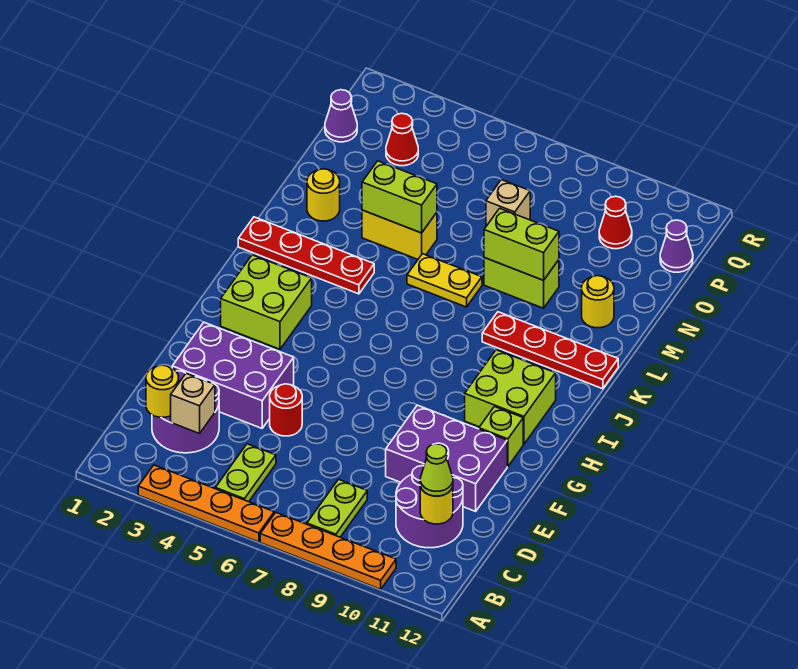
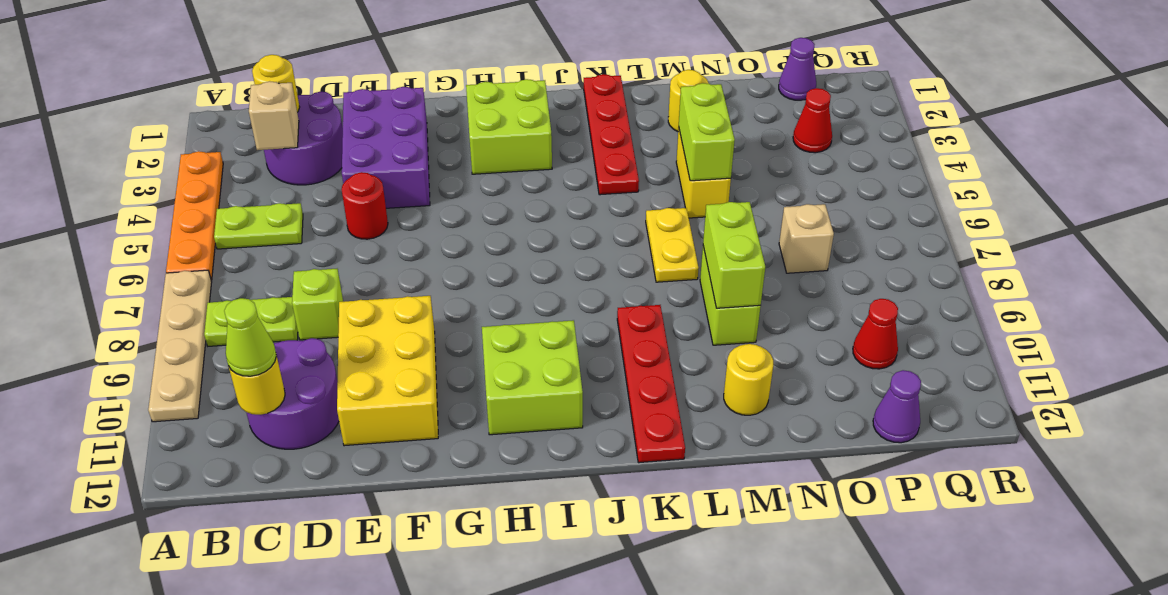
orange plate A7:A10 level 1 -> tan plate A7:A10 level 1
purple brick E9:F11 level 1 -> yellow brick E9:F11 level 1
lime brick G11 level 1 -> lime brick D8 level 1

